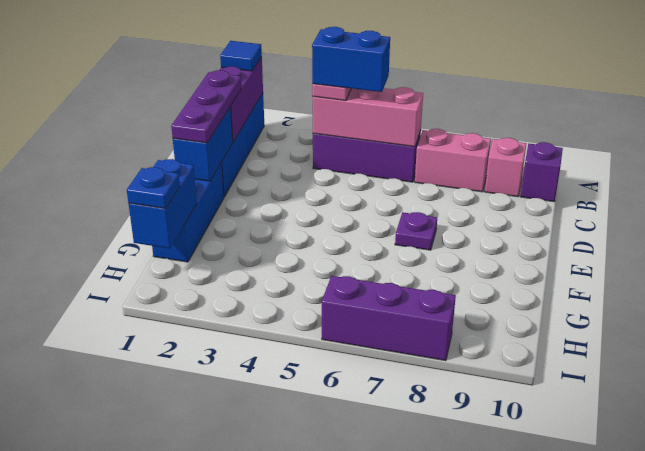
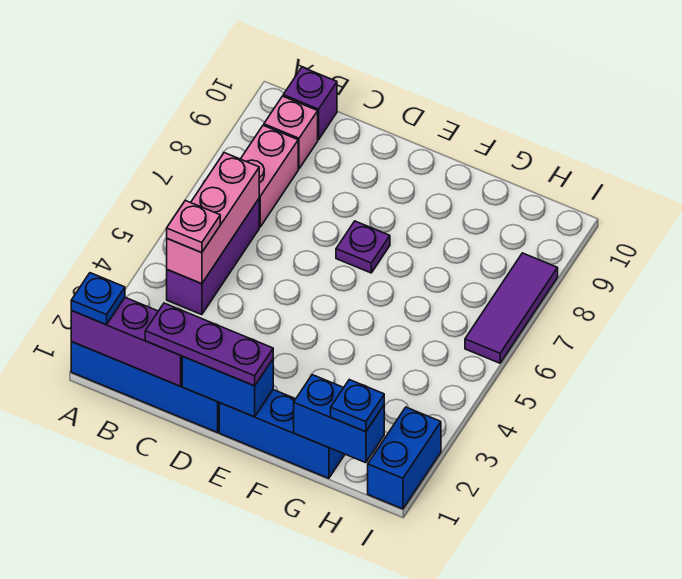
blue tile A1 level 3 -> blue plate A1 level 3
blue brick B4:B5 level 4 -> blue brick I1:I2 level 1
purple brick I6:I8 level 1 -> purple tile I6:I8 level 1

